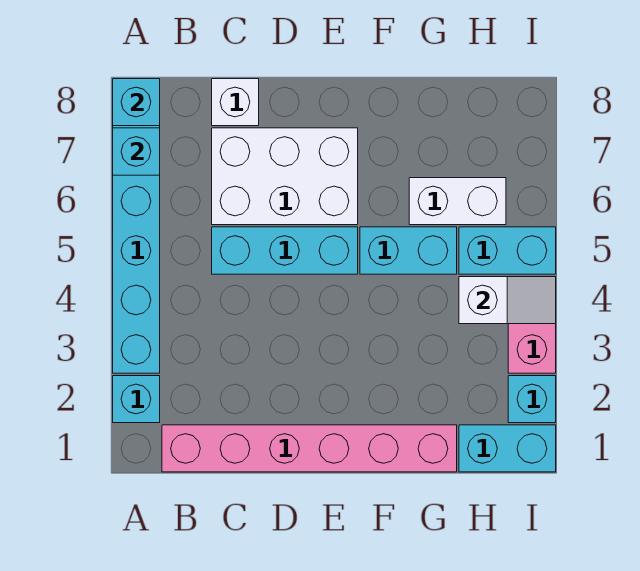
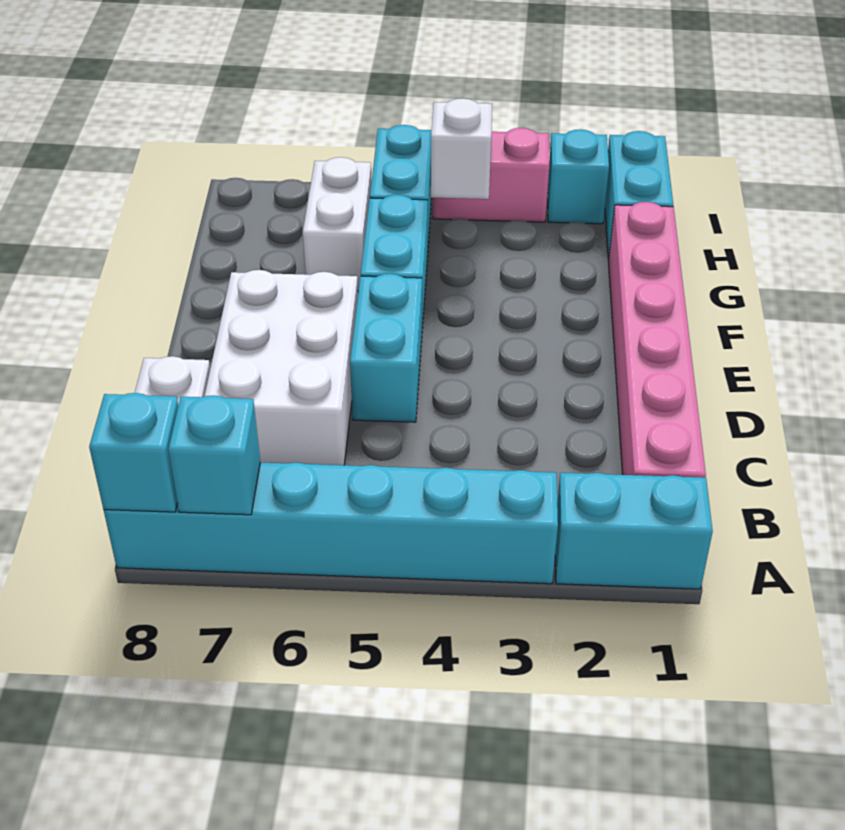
cyan brick A2 level 1 -> cyan brick A1:A2 level 1
cyan brick C5:E5 level 1 -> cyan brick D5:E5 level 1

